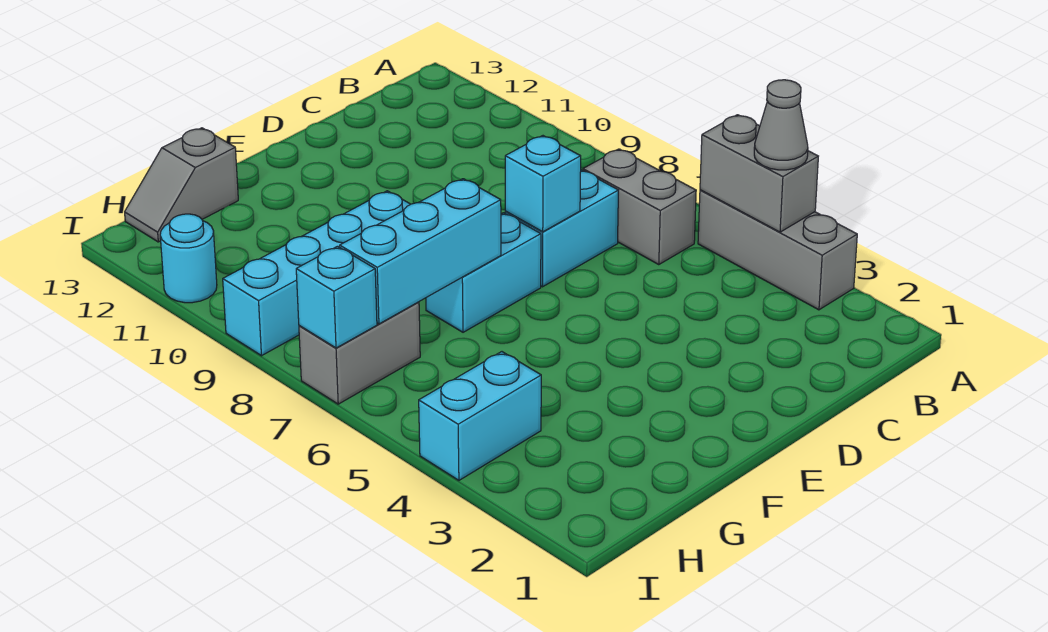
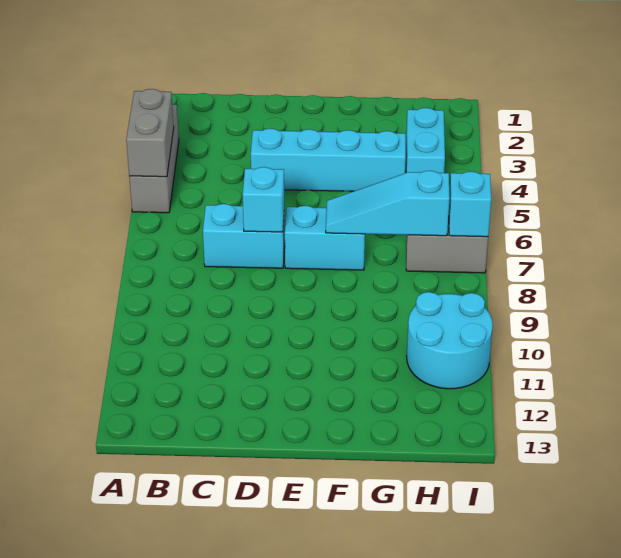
grey cone A4 level 3 -> none
grey brick B6:B7 level 1 -> none
cyan brick F7:H7 level 2 -> cyan slope F7:H7 level 2 top H
cyan brick F9:I9 level 1 -> cyan brick D4:G4 level 1
grey slope G13:H13 level 1 top G -> none
cyan brick H4:I4 level 1 -> cyan brick H3:H4 level 1
cyan round brick I11 level 1 -> cyan round brick H10:I11 level 1

